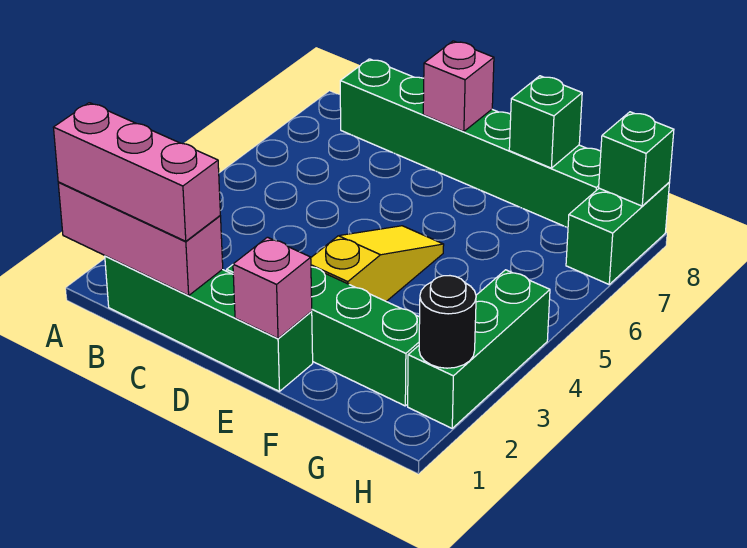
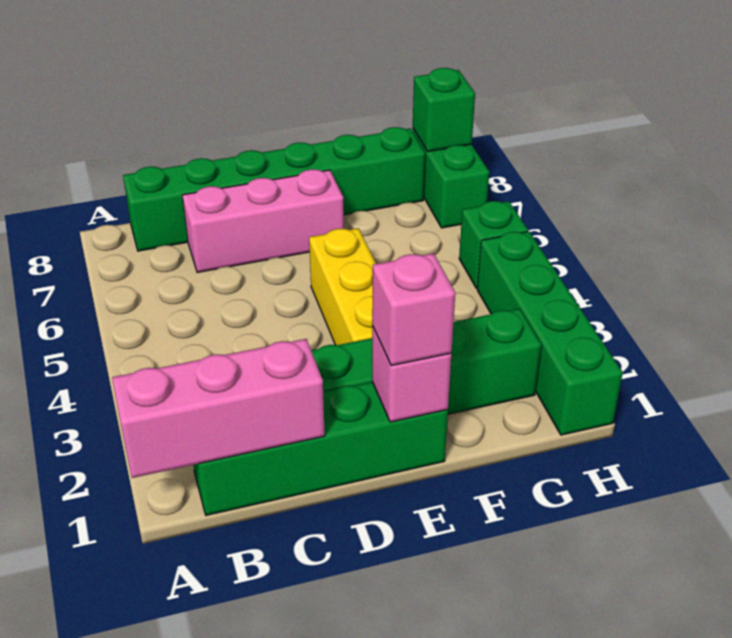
pink brick A1:C1 level 3 -> pink brick C7:E7 level 1
pink brick D8 level 2 -> pink brick E1 level 3
yellow slope E3:E5 level 1 top 3 -> yellow brick E3:E5 level 1
green brick F8 level 2 -> green brick H5 level 1
green brick H2:H4 level 1 -> green brick H1:H4 level 1
black round brick H2 level 2 -> none

